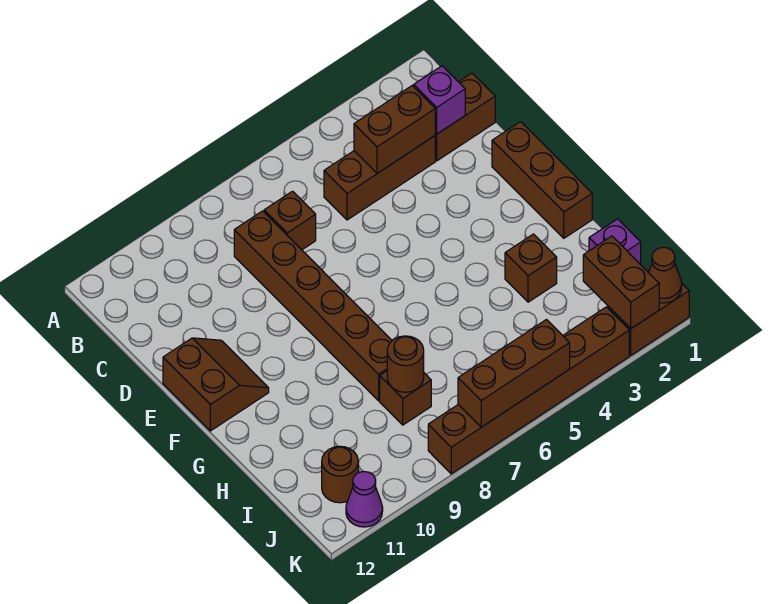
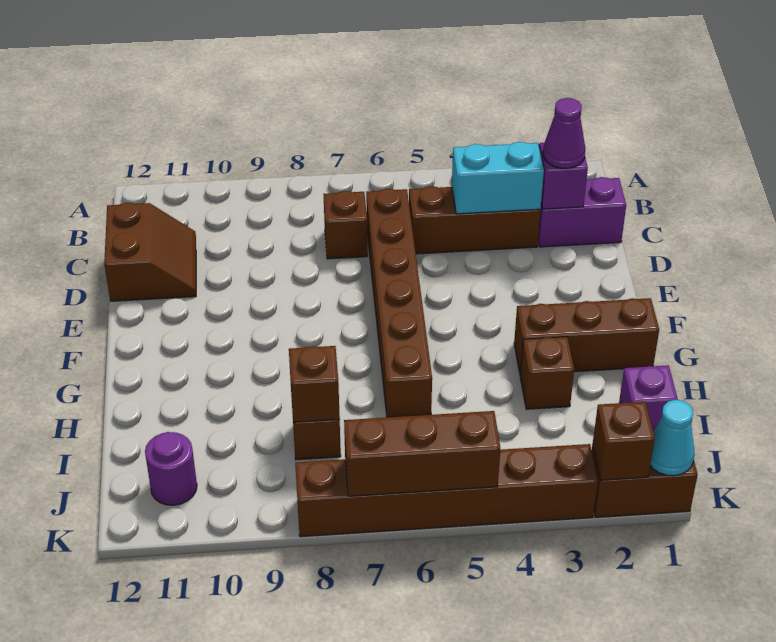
brown brick C1:C2 level 1 -> purple brick C1:C2 level 1
brown brick C3:C4 level 2 -> cyan brick C3:C4 level 2
brown brick C8:H8 level 1 -> brown brick C6:H6 level 1
brown brick E1:G1 level 1 -> brown brick G1:G3 level 1
brown slope E11:F12 level 1 top 12 -> brown slope C11:D12 level 1 top 12
brown round brick I8 level 2 -> brown brick I8 level 2
brown brick J2:K2 level 2 -> brown brick K2 level 2
brown round brick J11 level 1 -> purple round brick J11 level 1
brown cone K1 level 2 -> cyan cone K1 level 2
purple cone K11 level 1 -> purple cone C2 level 3

